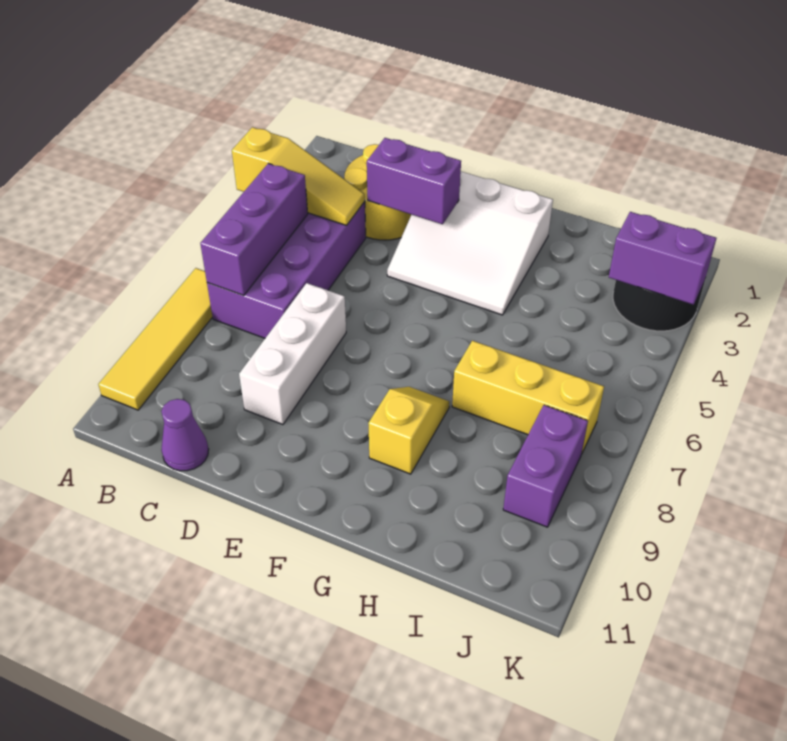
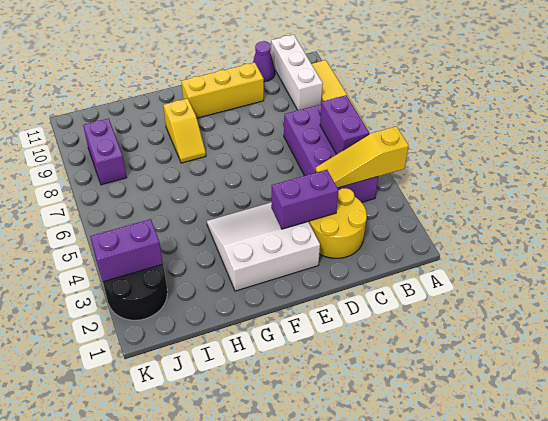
purple brick B5:B7 level 2 -> purple brick B5:B6 level 2
white brick D7:D9 level 1 -> white brick B9:B11 level 1
yellow brick H7:J7 level 1 -> yellow brick D10:F10 level 1

